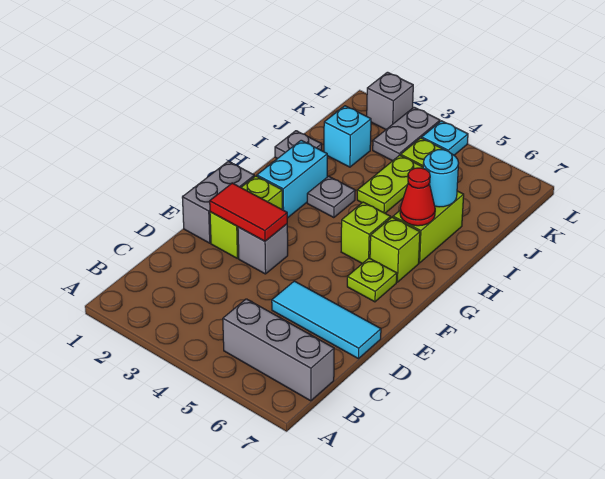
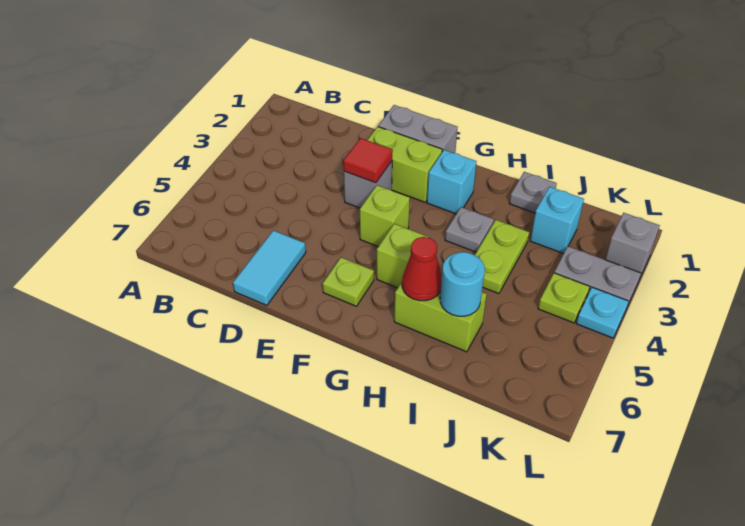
grey brick B5:B7 level 1 -> none
cyan tile D5:D7 level 1 -> cyan tile D6:D7 level 1
red tile E2:E3 level 2 -> red tile E3 level 2
cyan brick G2:H2 level 1 -> cyan brick G2 level 1
lime brick G6 level 1 -> lime brick F4 level 1
lime plate I4:J4 level 1 -> lime plate I3:I4 level 1

